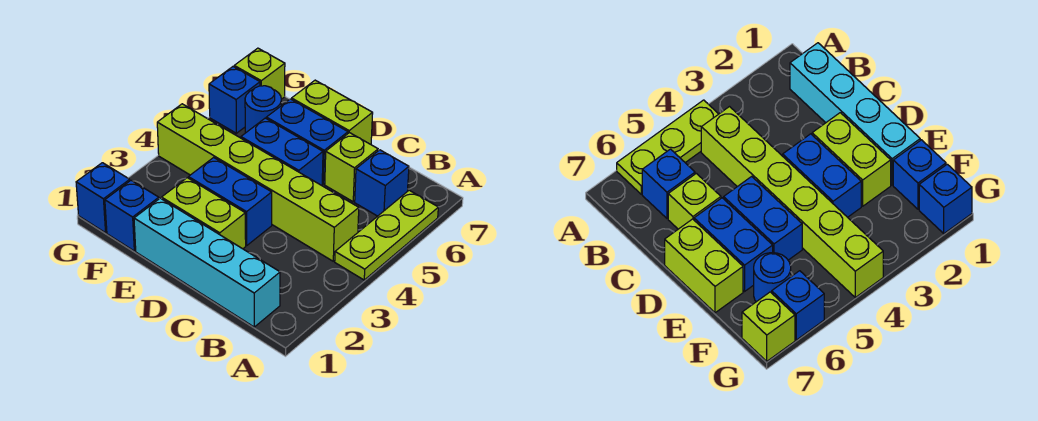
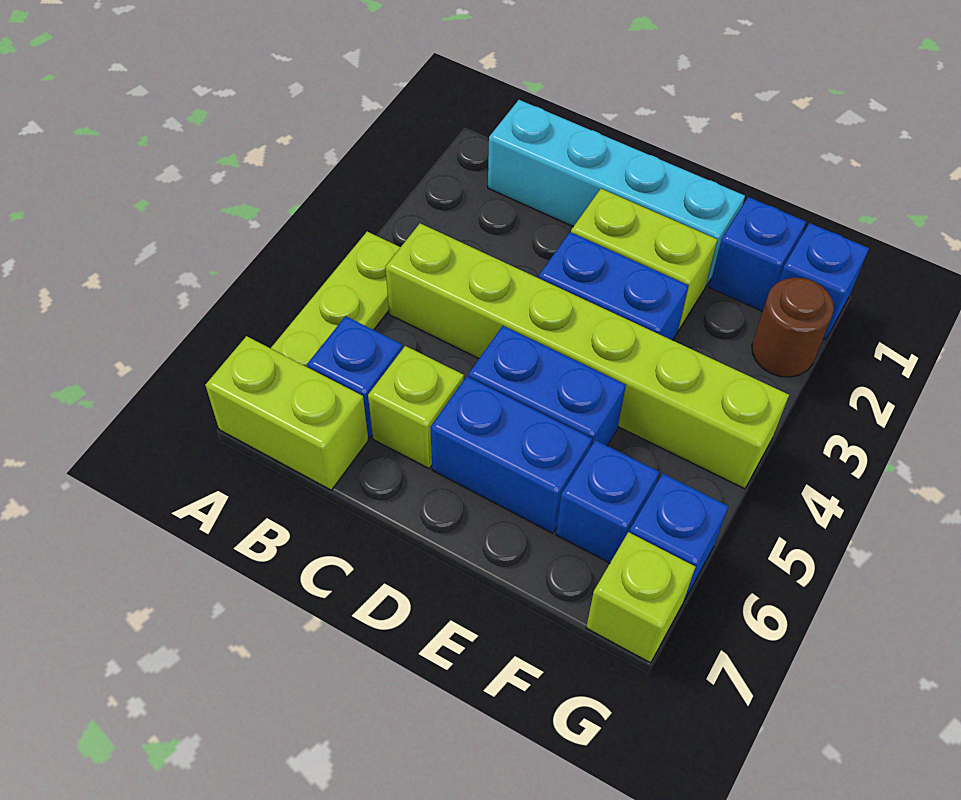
lime brick D7:E7 level 1 -> lime brick A7:B7 level 1
blue round brick F6 level 1 -> blue brick F6 level 1
none -> brown round brick G2 level 1

